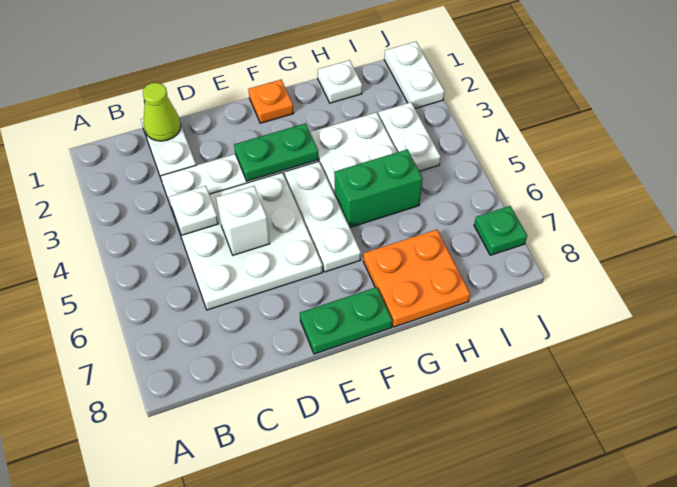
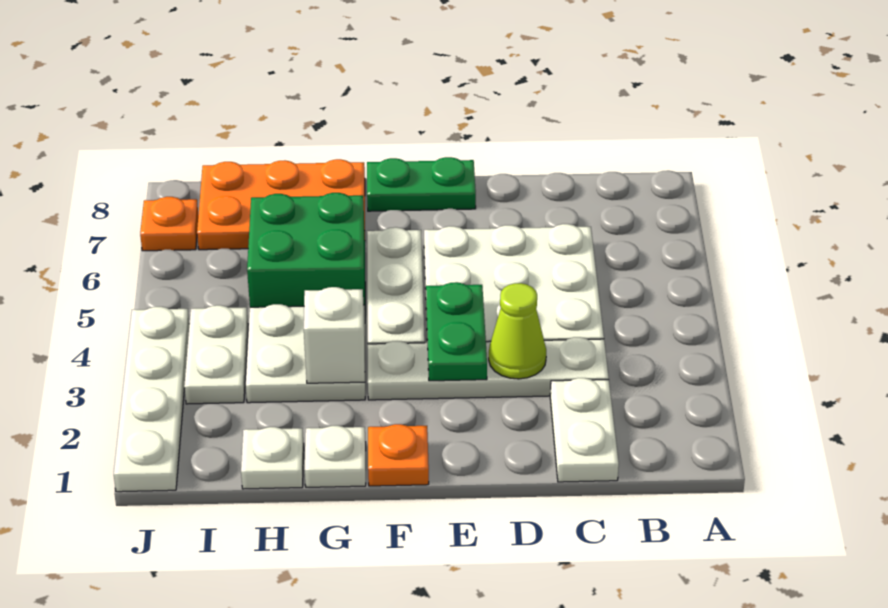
lime cone C1 level 2 -> lime cone D3 level 2
white plate C4 level 2 -> white plate G1 level 1
white brick D5 level 2 -> white brick G3 level 2
green plate E3:F3 level 2 -> green plate E3:E4 level 2
green brick G5:H5 level 1 -> green brick G5:H6 level 1
orange plate G7:H8 level 1 -> orange plate G7:I8 level 1
white plate J1:J2 level 1 -> white plate J1:J4 level 1
green plate J7 level 1 -> orange plate J7 level 1

